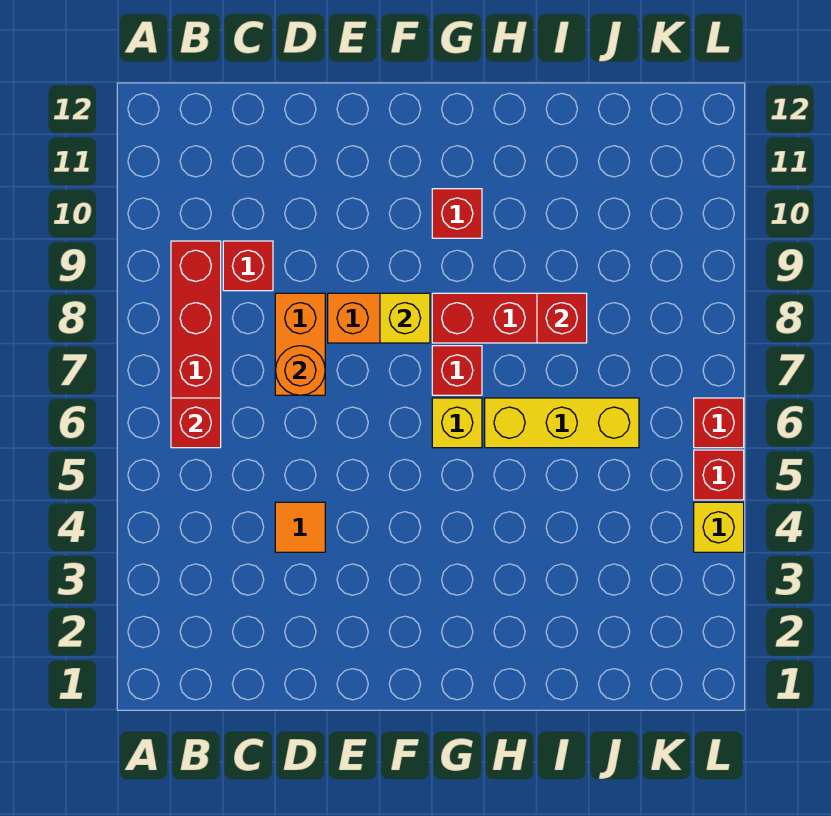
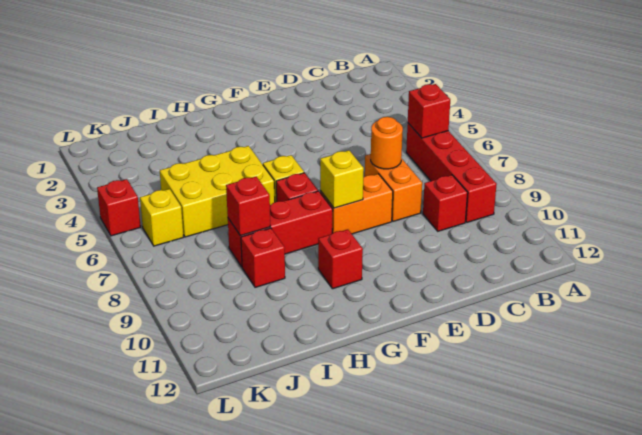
orange tile D4 level 1 -> none
yellow brick H6:J6 level 1 -> yellow brick H5:J6 level 1
yellow brick L4 level 1 -> yellow brick K6 level 1
red brick L6 level 1 -> red brick I9 level 1

